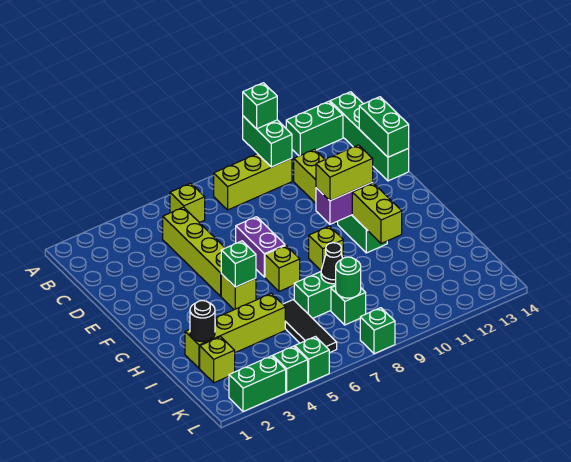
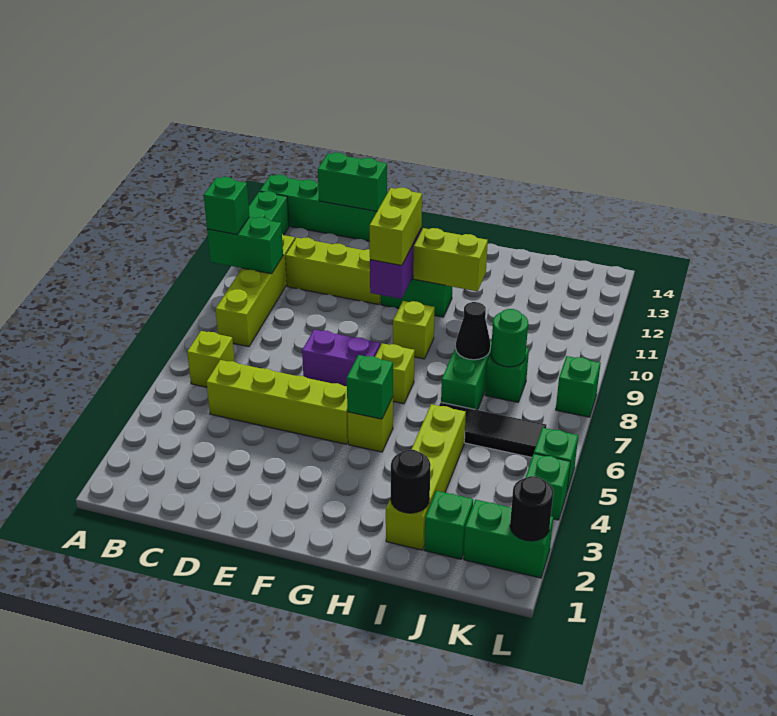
lime brick B8:B10 level 1 -> lime brick B8:B11 level 1
lime brick J2 level 1 -> green brick J2 level 1
green brick L2:L3 level 1 -> green brick K2:L2 level 1
none -> black round brick L2 level 2

